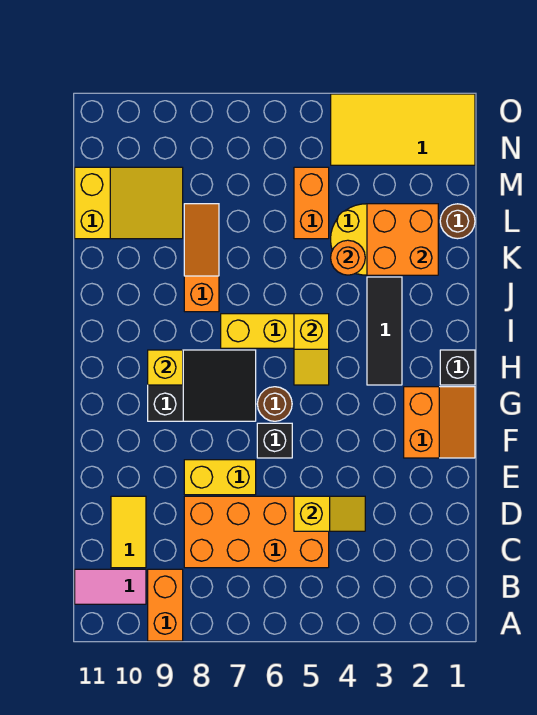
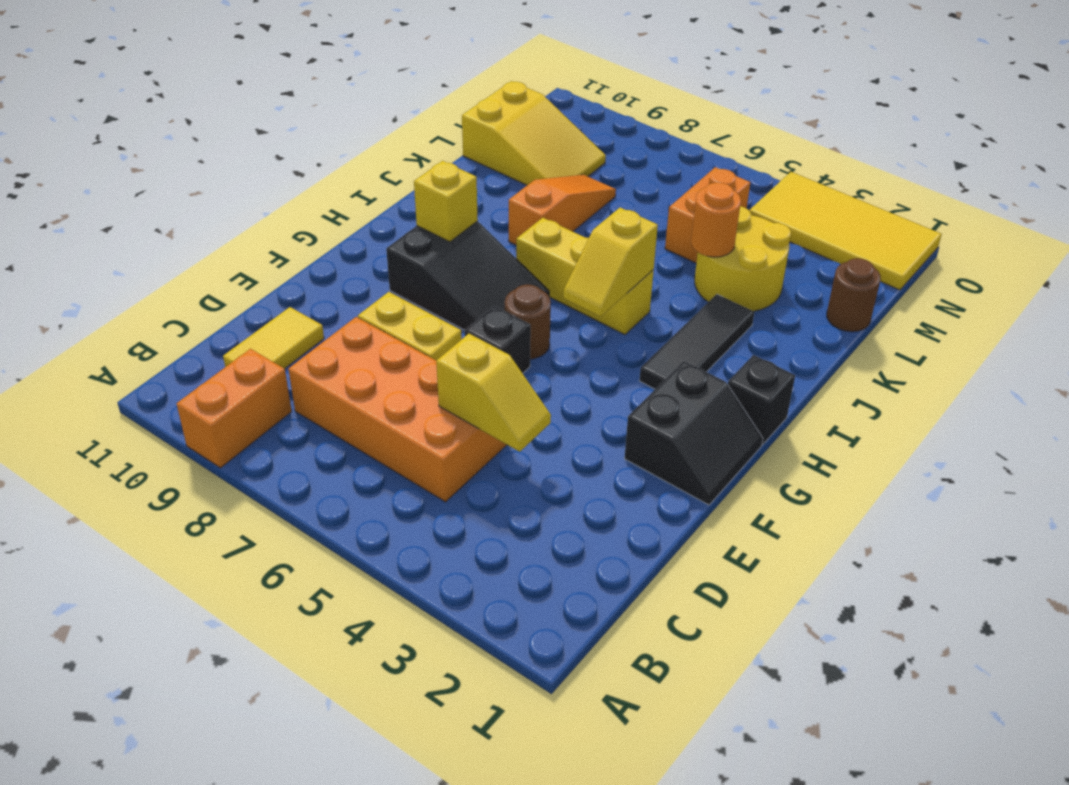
pink tile B10:B11 level 1 -> none
orange slope F1:G2 level 1 top 2 -> black slope F1:G2 level 1 top 2
orange brick K2:L3 level 2 -> none

